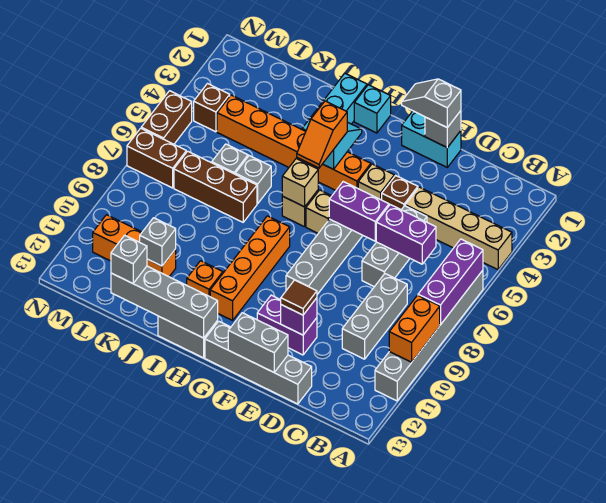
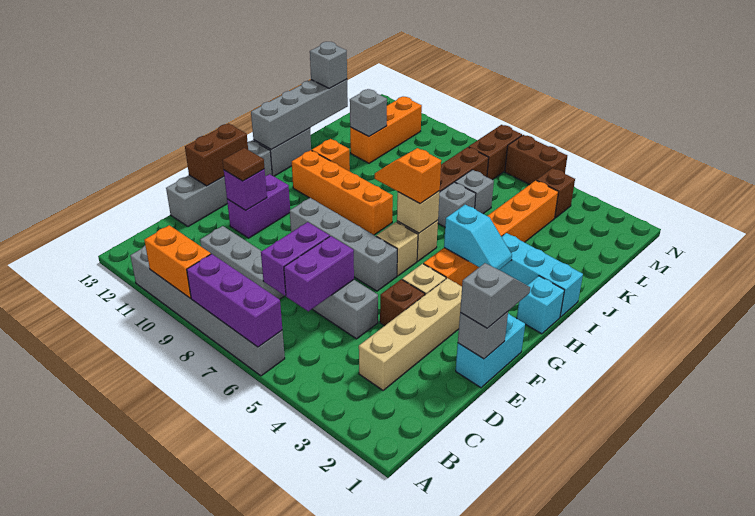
tan brick A4:D4 level 1 -> tan brick C3:F3 level 1
purple brick E6:F6 level 2 -> purple brick C7:D7 level 2
grey brick E13:F13 level 2 -> brown brick E13:F13 level 2
orange slope H4:H5 level 3 top 4 -> orange slope H6:H7 level 3 top 6

